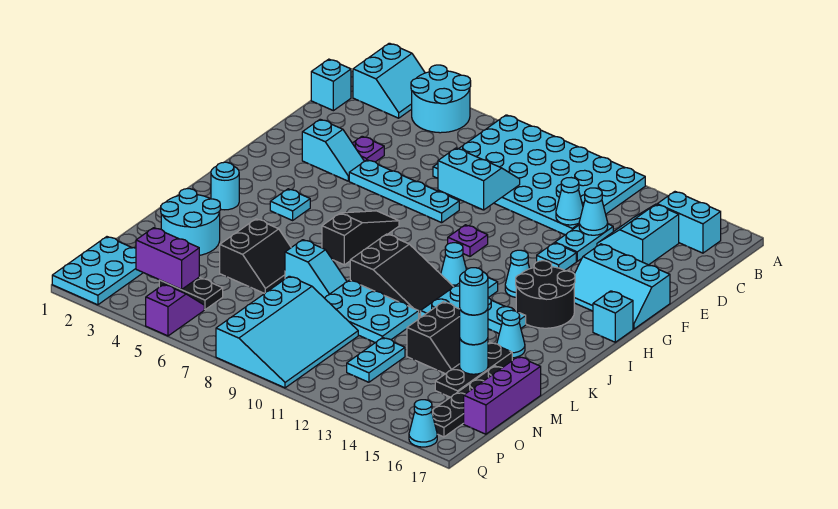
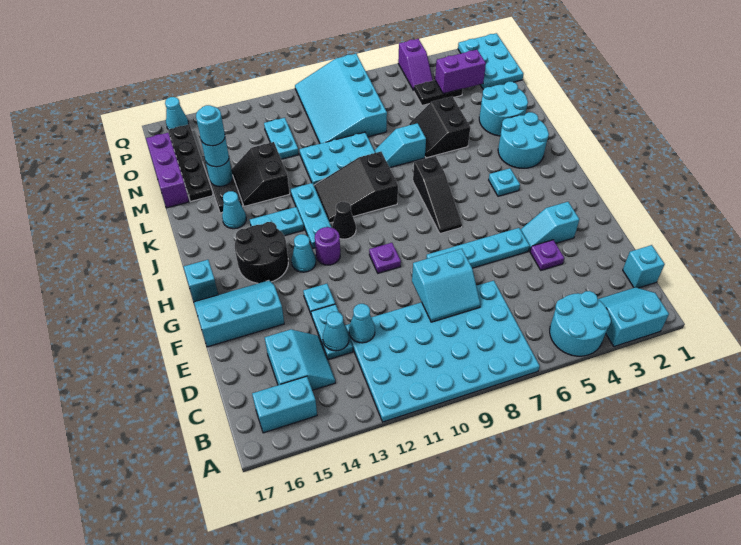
cyan slope A2:B3 level 1 top 2 -> cyan slope A2:B3 level 1 top A
none -> purple round brick H12 level 1
cyan cone I11 level 1 -> black cone I11 level 1
cyan round brick J2 level 1 -> cyan round brick J2:K3 level 1

